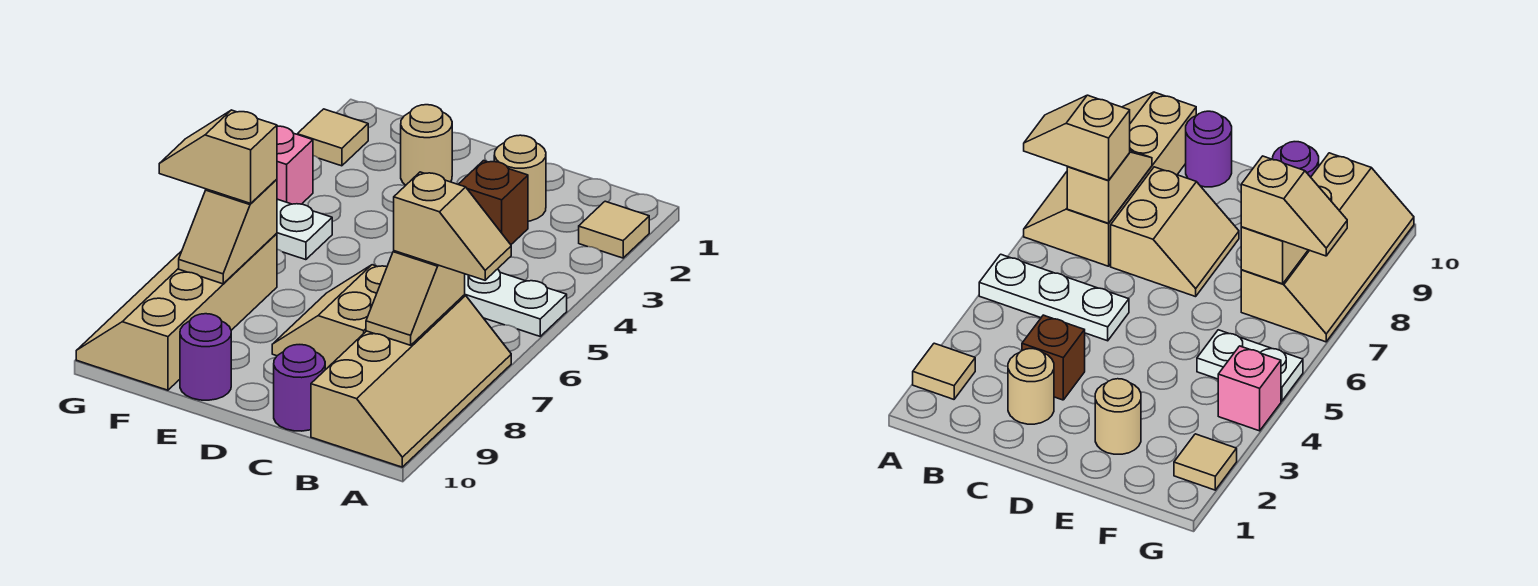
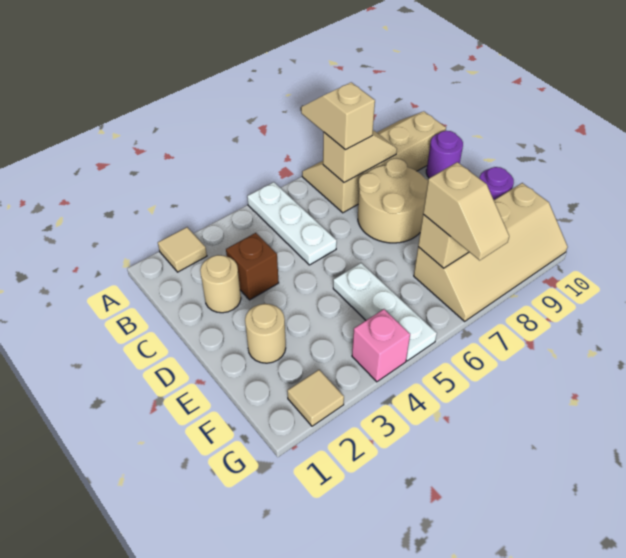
tan slope C7:D8 level 1 top C -> tan round brick C7:D8 level 1
white plate F5:G5 level 1 -> white plate E5:G5 level 1

